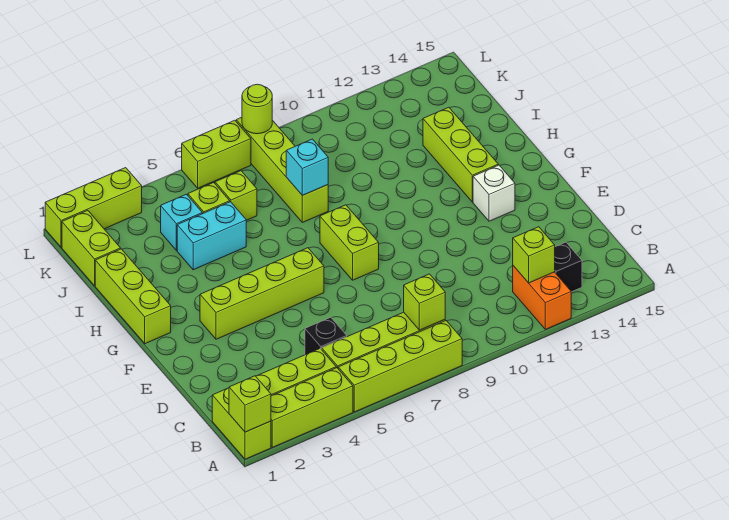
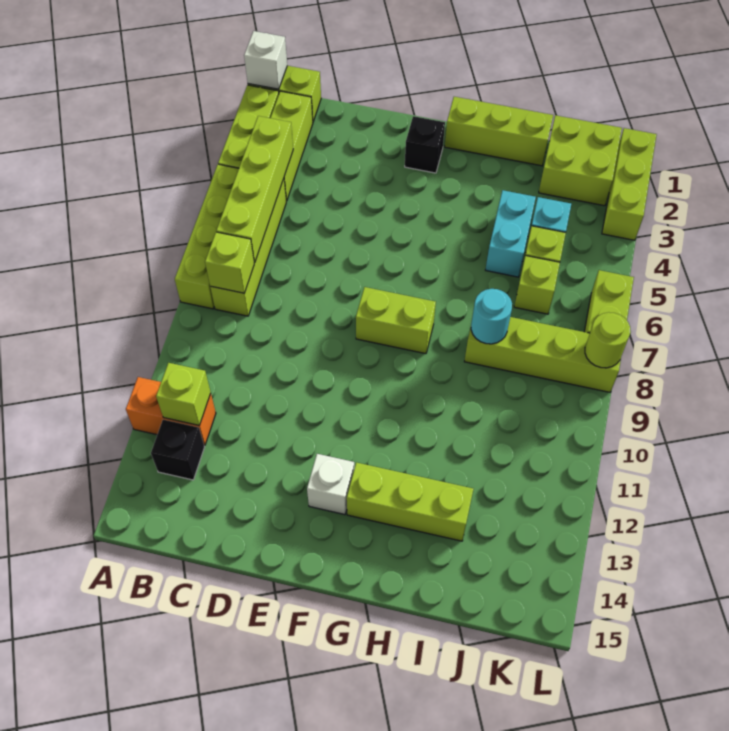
lime brick A1 level 2 -> white brick A1 level 2
black brick C5 level 1 -> black brick F2 level 1
lime brick F3:F6 level 1 -> lime brick B4:B7 level 2
cyan brick I8 level 2 -> cyan round brick I8 level 2
lime brick J1:K1 level 1 -> lime brick J1:K2 level 1

